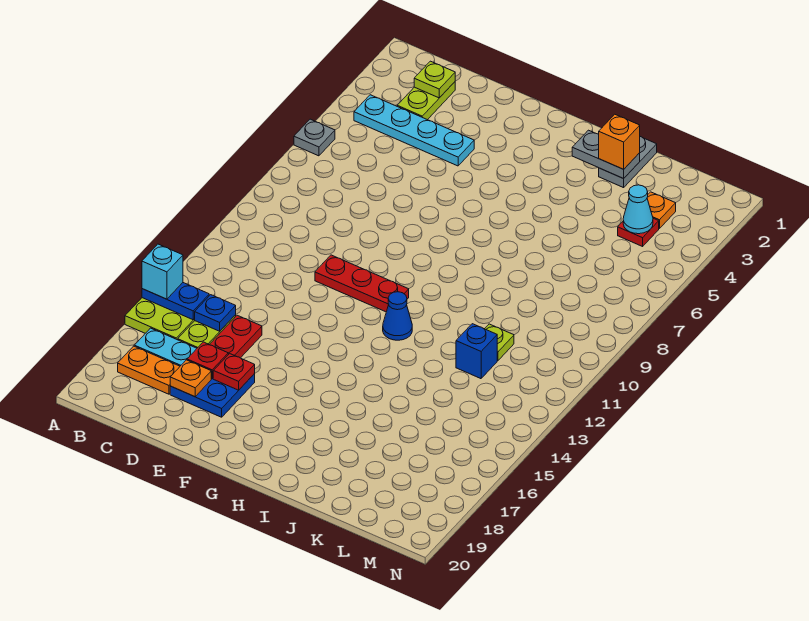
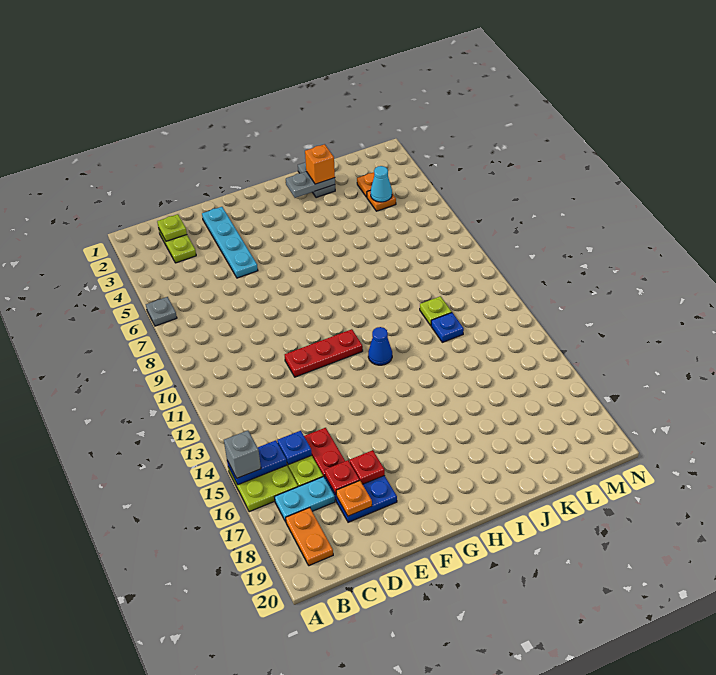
cyan brick A15 level 3 -> grey brick A15 level 3
cyan plate B4:E4 level 1 -> cyan plate E2:E5 level 1
orange plate B18:C18 level 1 -> orange plate B18:B19 level 1
blue brick K12 level 1 -> blue plate K12 level 1
red plate L4 level 1 -> orange plate L4 level 1

